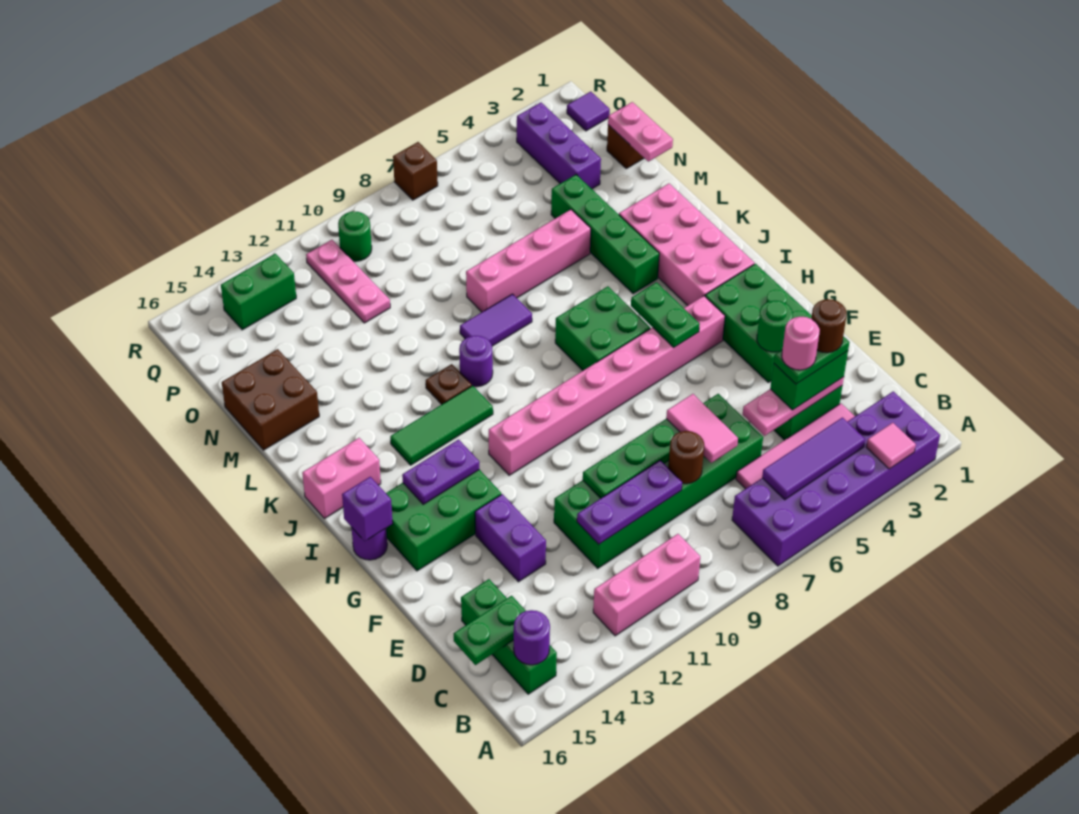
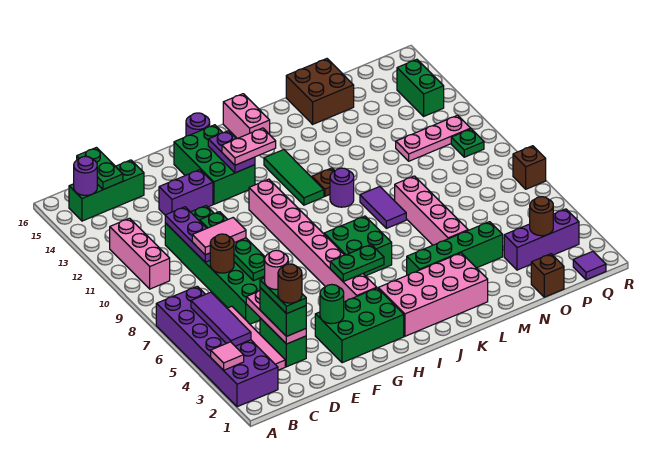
pink tile D7:E7 level 3 -> pink tile D9:E9 level 3
purple brick H16 level 2 -> none
pink plate N1:O1 level 2 -> pink plate H13:I13 level 3
none -> brown round brick P3 level 2
green round brick Q10 level 1 -> green plate Q10 level 1

